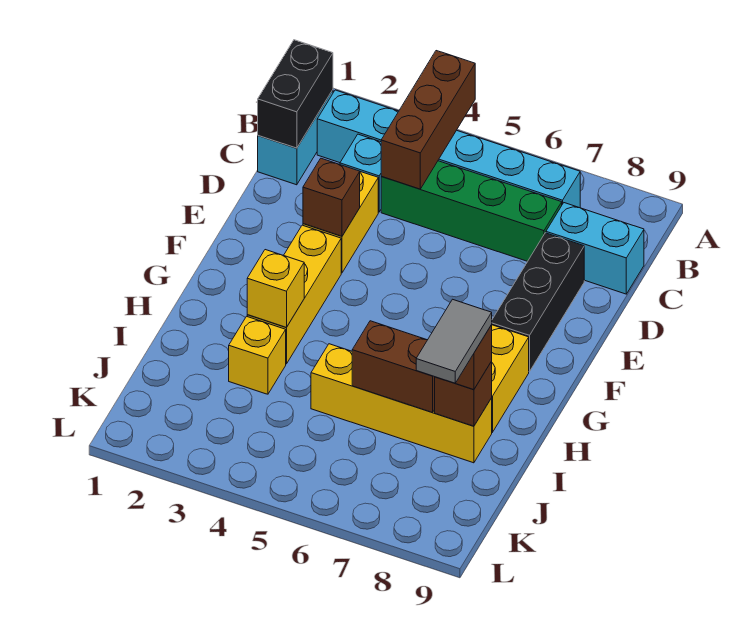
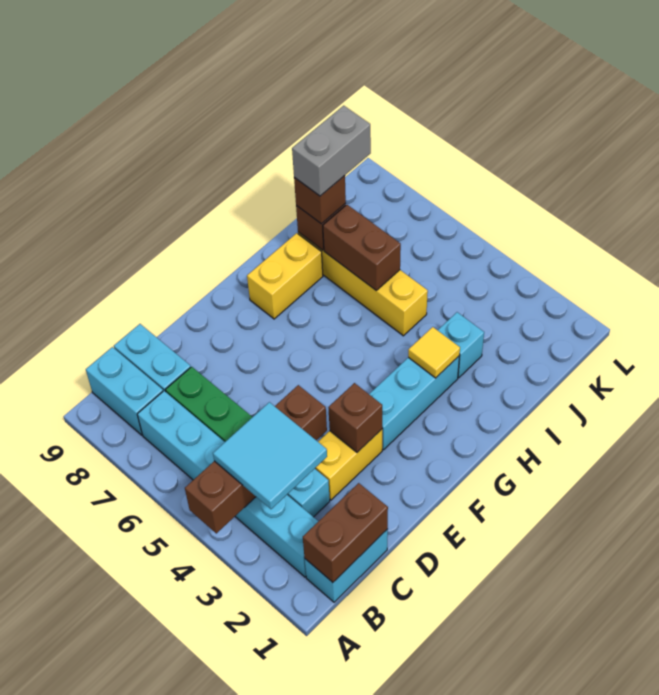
brown brick A4:C4 level 2 -> brown brick A4:D4 level 2
black brick B1:C1 level 2 -> brown brick B1:C1 level 2
none -> cyan tile B3:C4 level 3
none -> cyan brick B8:B9 level 1
black brick D8:F8 level 1 -> none
yellow brick F3:H3 level 1 -> cyan brick F3:H3 level 1
yellow brick H3 level 2 -> yellow tile H3 level 2
yellow brick I3 level 1 -> cyan brick I3 level 1
grey tile I8:J8 level 4 -> grey brick I8:J8 level 4

